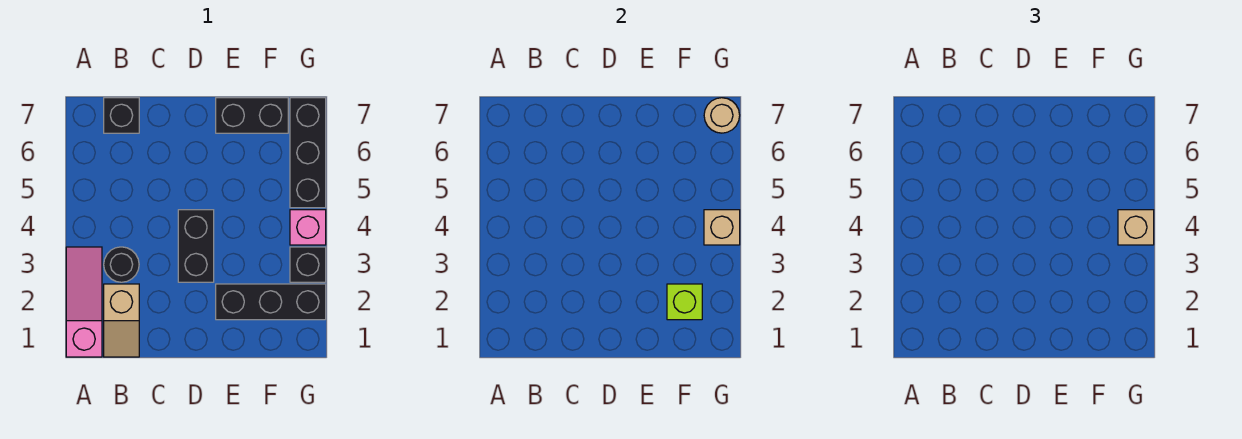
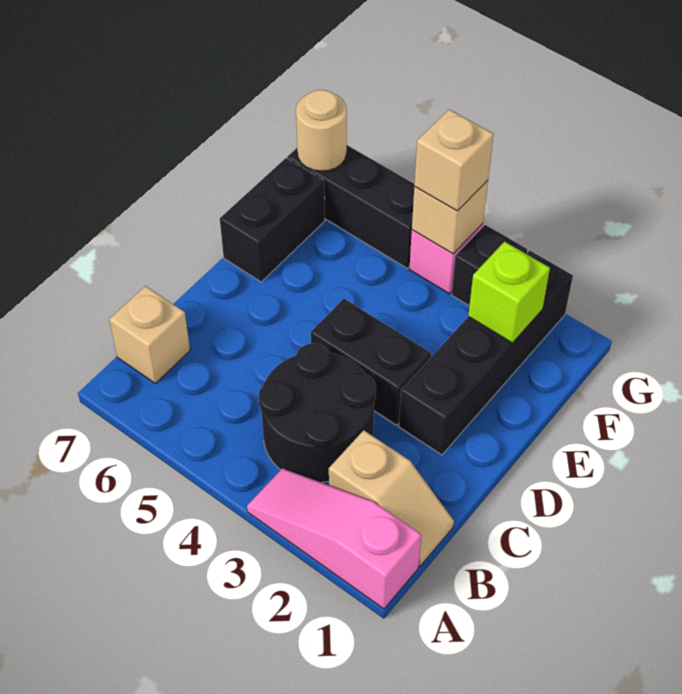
black round brick B3 level 1 -> black round brick B3:C4 level 1
black brick B7 level 1 -> tan brick B7 level 1
black brick E2:G2 level 1 -> black brick D2:G2 level 1

